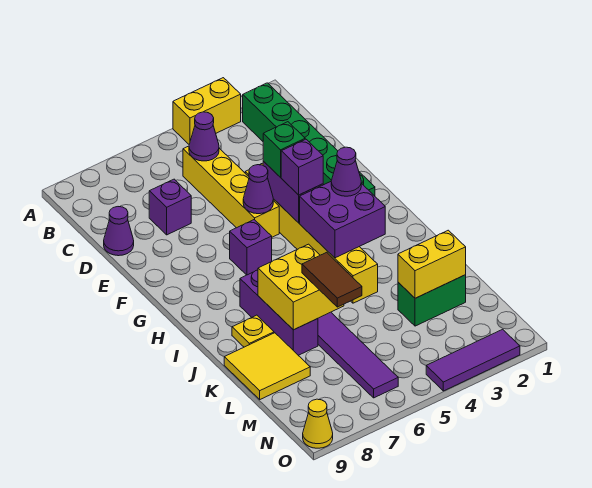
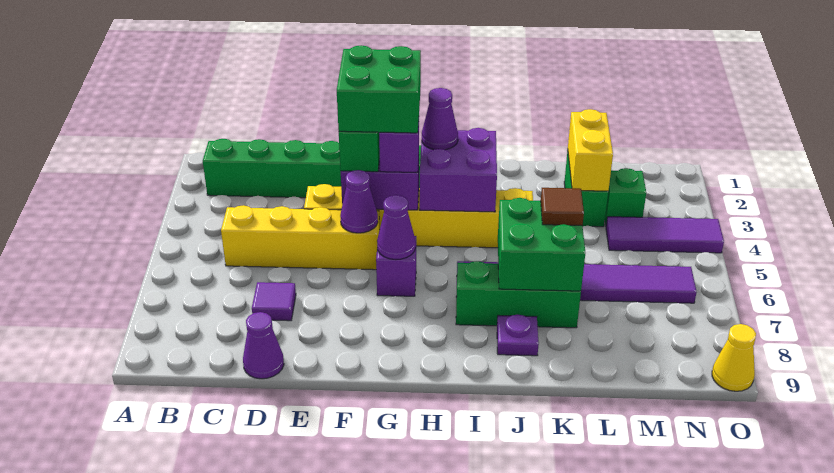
yellow brick A3:A4 level 1 -> none
purple cone C5 level 2 -> purple cone G6 level 2
purple brick D7 level 1 -> purple tile D7 level 1
none -> green brick F3:G4 level 4
purple brick I7:K7 level 1 -> green brick I7:K7 level 1
yellow brick J6:K7 level 2 -> green brick J6:K7 level 2
yellow plate J8 level 1 -> purple plate J8 level 1
brown tile K6:L6 level 3 -> brown tile K6 level 3
yellow tile K8:L9 level 1 -> none
none -> green brick M3 level 1
purple tile O2:O4 level 1 -> purple tile M4:O4 level 1

